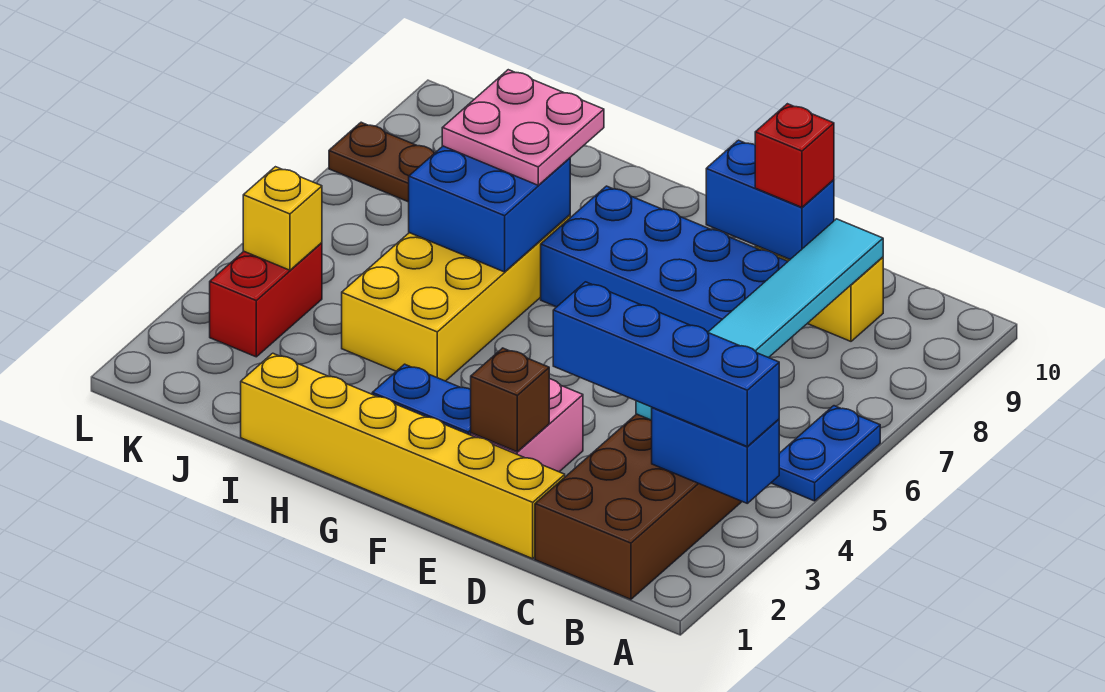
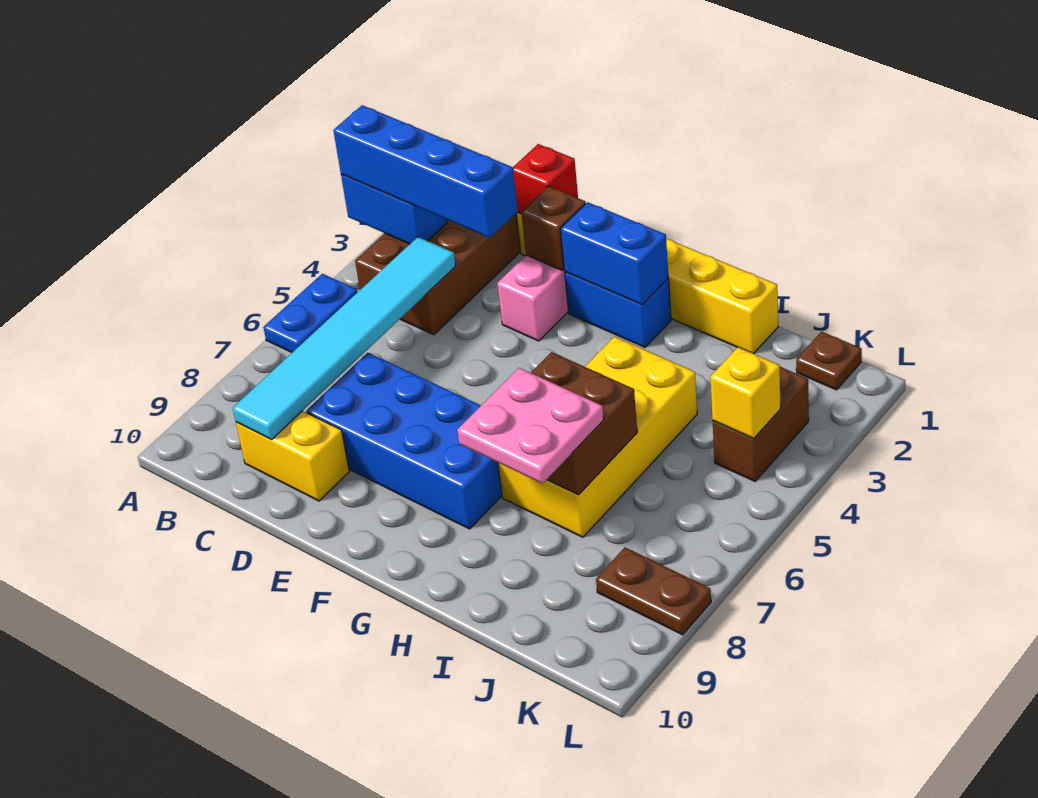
blue brick D9:E9 level 2 -> blue brick F2:G2 level 2
red brick D9 level 3 -> red brick D1 level 2
blue brick H6:I7 level 2 -> brown brick H6:I7 level 2
none -> brown plate K1 level 1
red brick K3:K4 level 1 -> brown brick K3:K4 level 1

